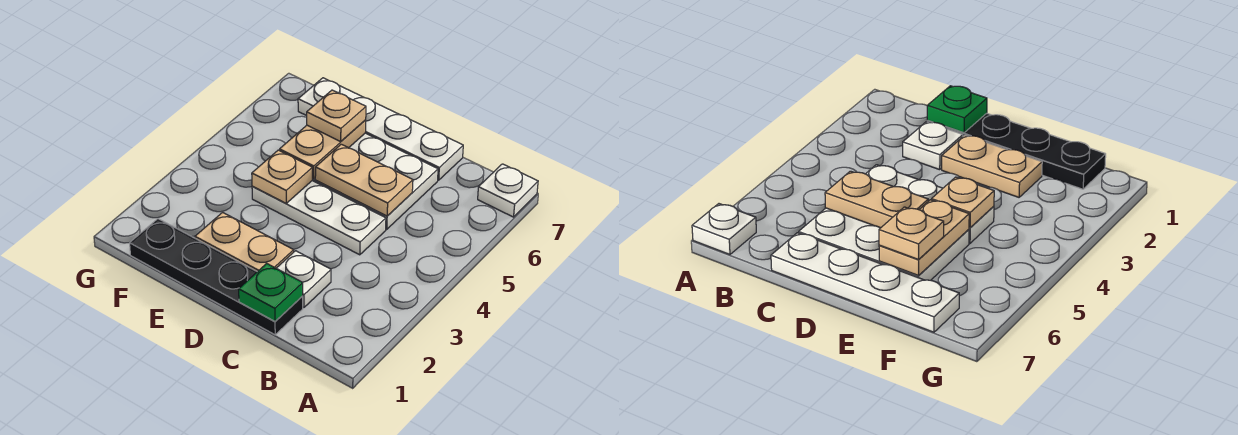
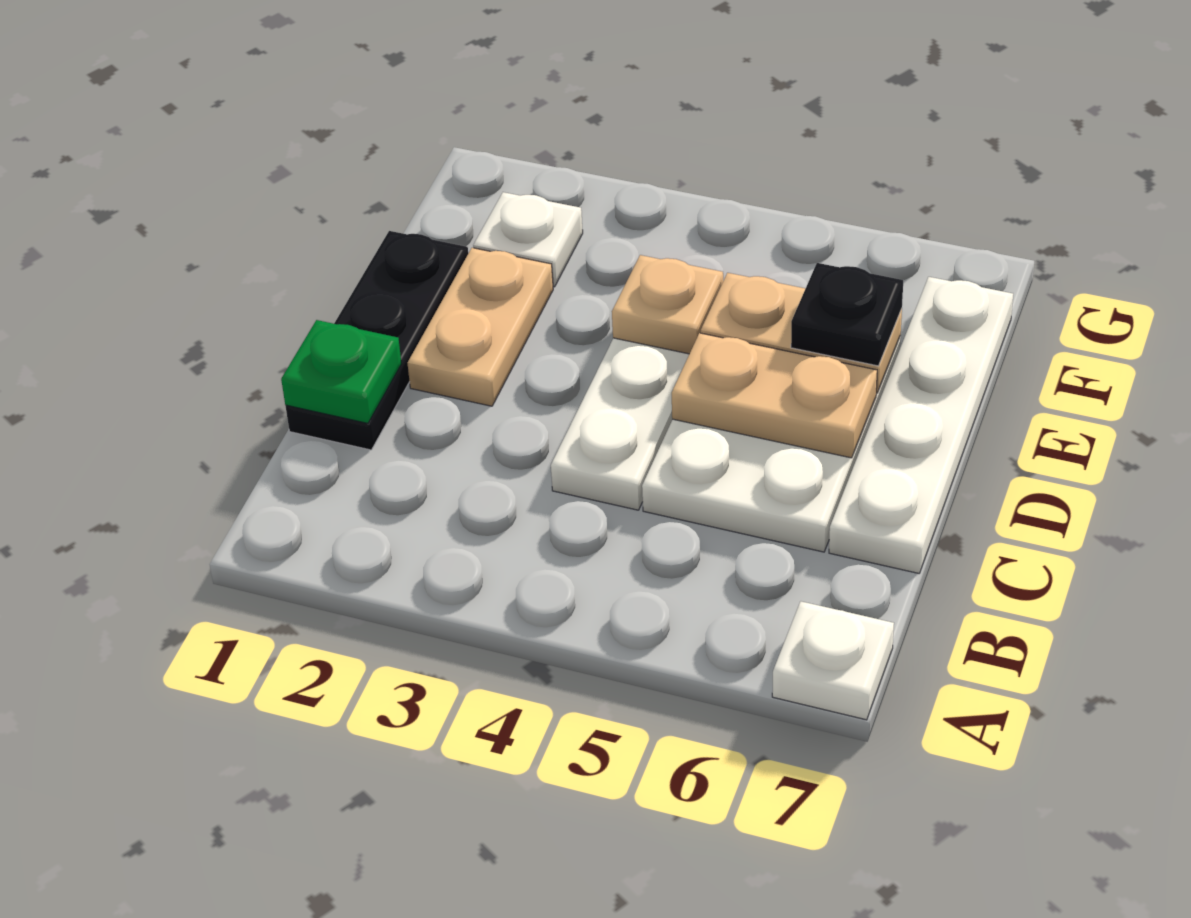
black plate C1:F1 level 1 -> black plate C1:E1 level 1
white plate C2 level 1 -> white plate F2 level 1
tan plate C5:D5 level 2 -> tan plate D5:D6 level 2
tan plate E6 level 3 -> black plate E6 level 3

